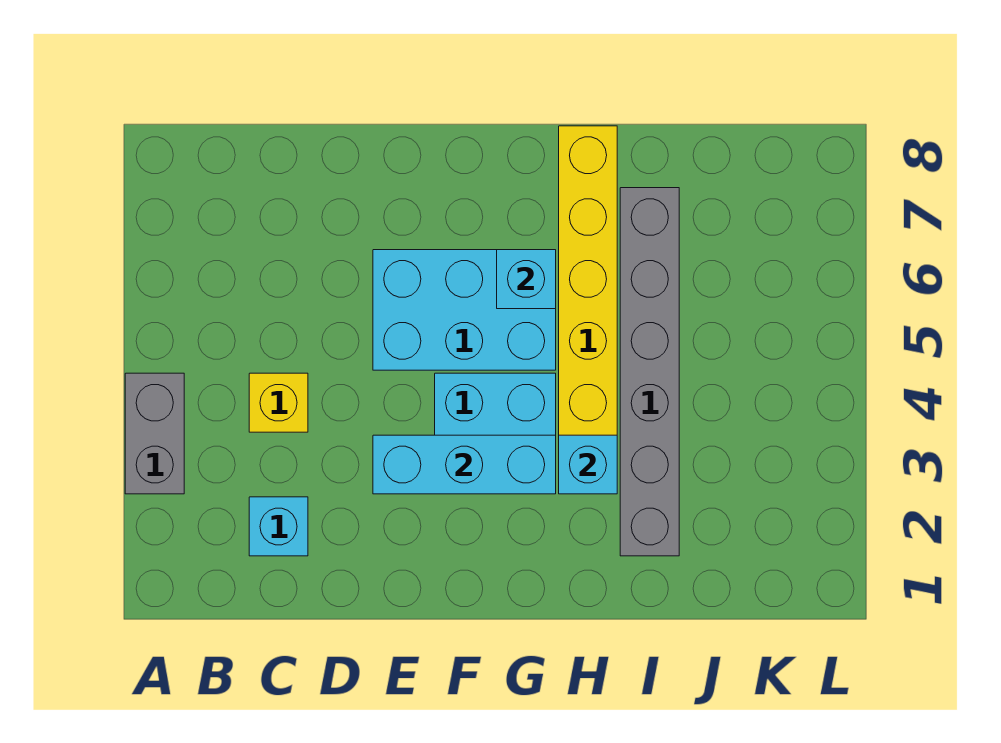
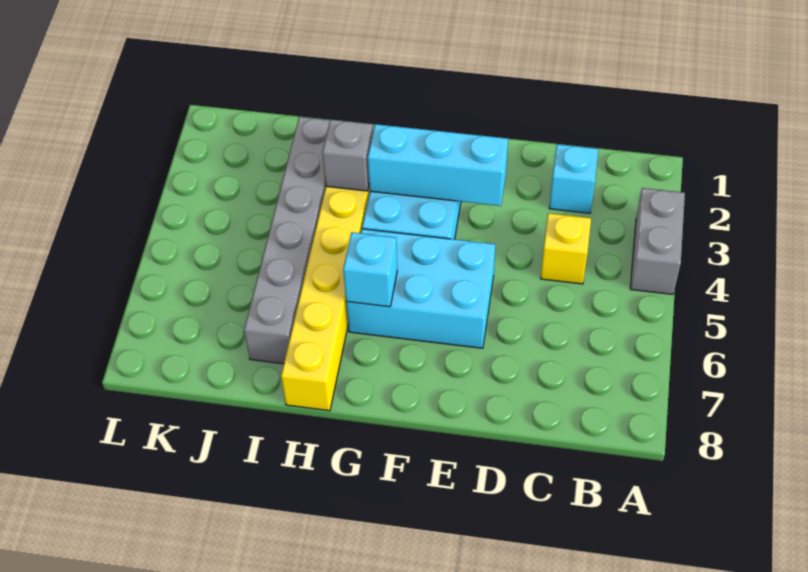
cyan brick H3 level 2 -> grey brick H3 level 2

